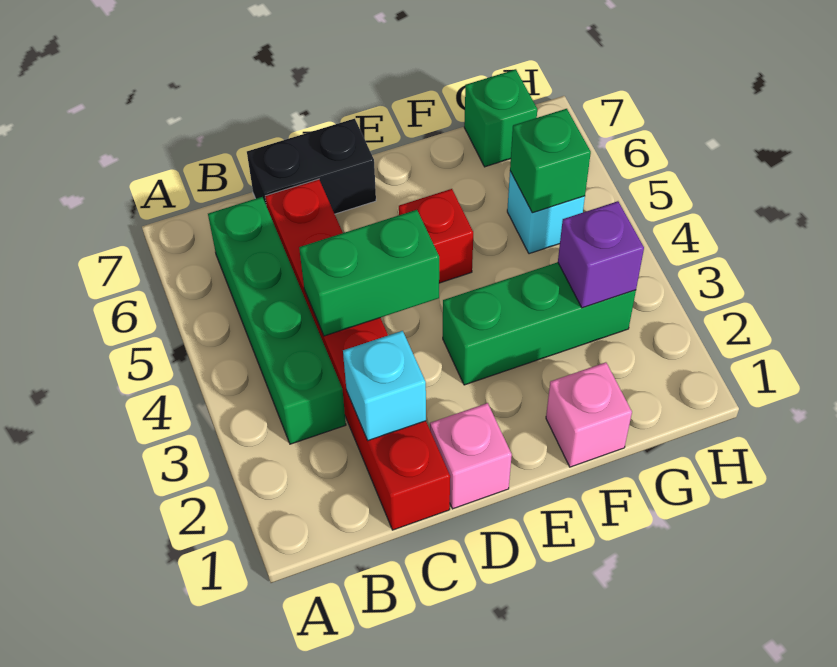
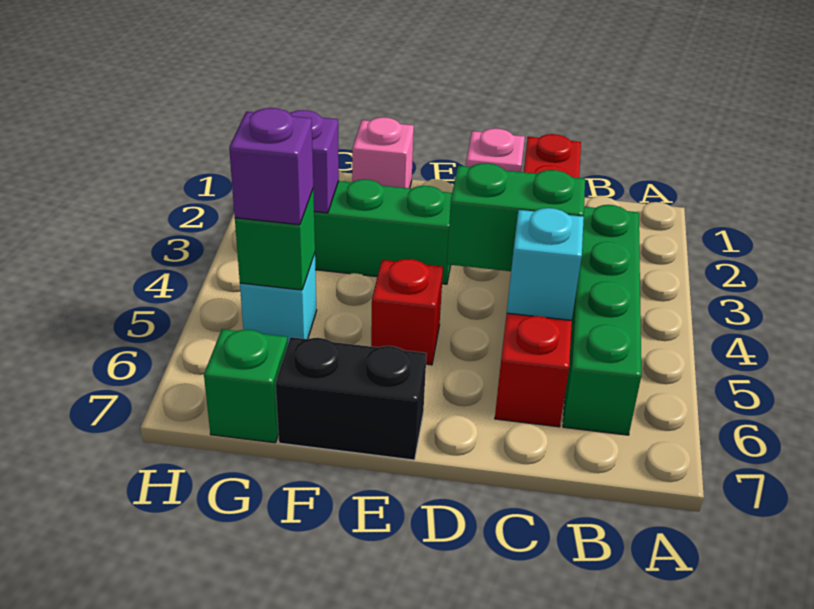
cyan brick C2 level 2 -> cyan brick C5 level 2
black brick C7:D7 level 1 -> black brick E7:F7 level 1
none -> purple brick G5 level 3

